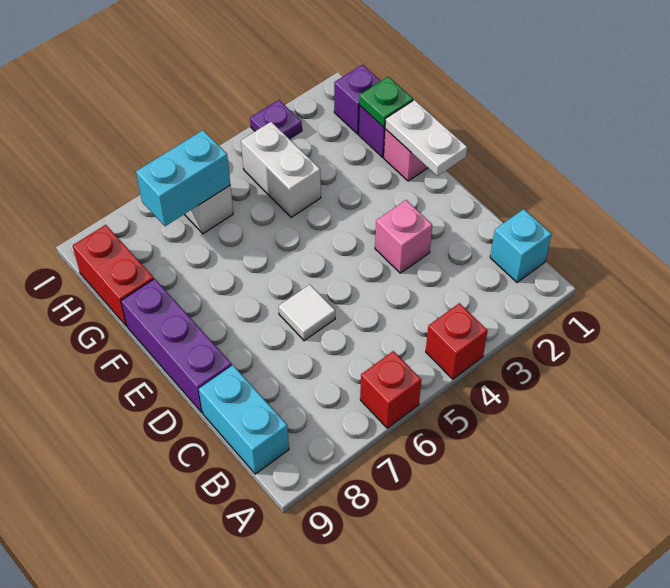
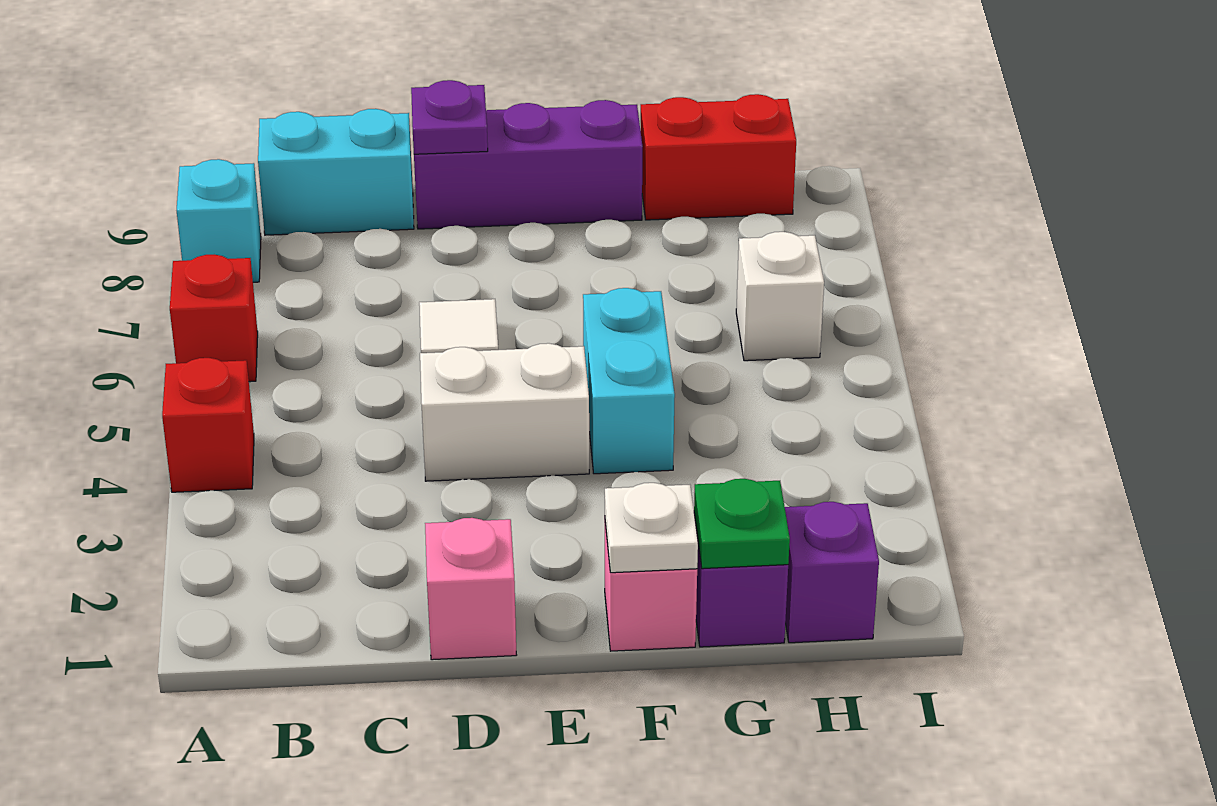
cyan brick B1 level 1 -> cyan brick A8 level 1
pink brick D3 level 1 -> pink brick D1 level 1
white plate E1:F1 level 2 -> white plate F1 level 2
white brick G4:H4 level 1 -> white brick D4:E4 level 1
cyan brick H6:H7 level 2 -> cyan brick F4:F5 level 1
purple plate I3 level 1 -> purple plate D9 level 2

